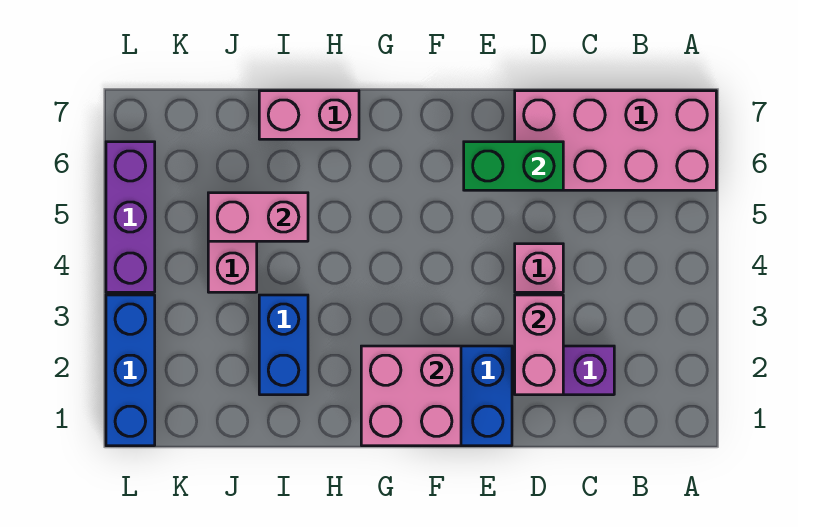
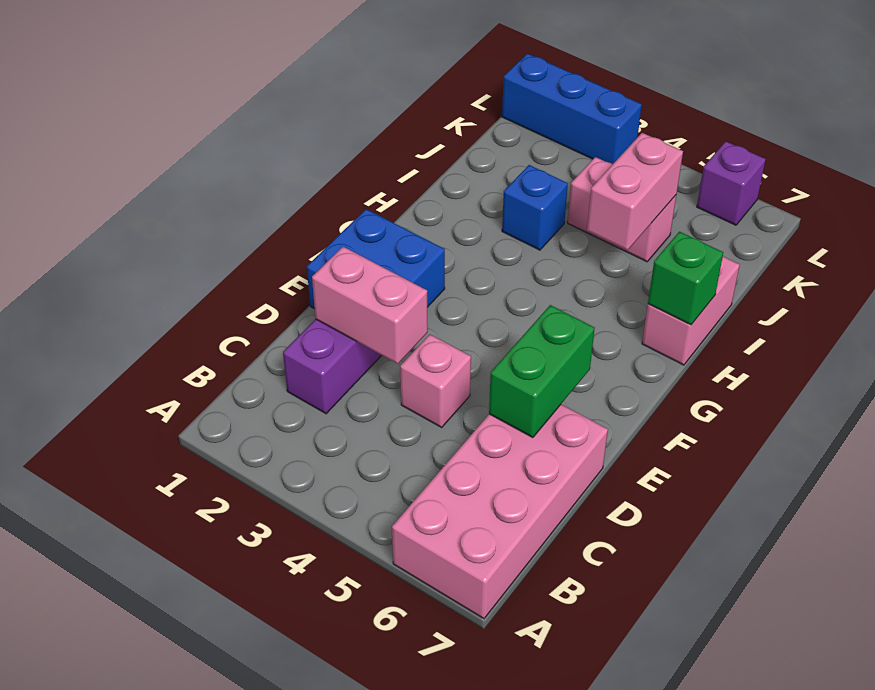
pink brick F1:G2 level 2 -> none
none -> green brick H7 level 2
blue brick I2:I3 level 1 -> blue brick I3 level 1
purple brick L4:L6 level 1 -> purple brick L6 level 1

